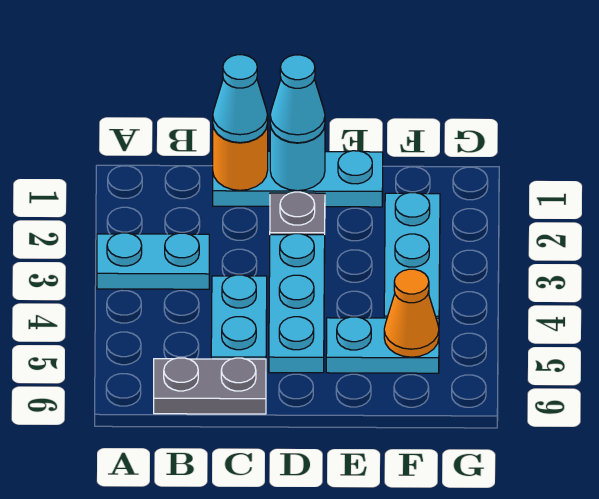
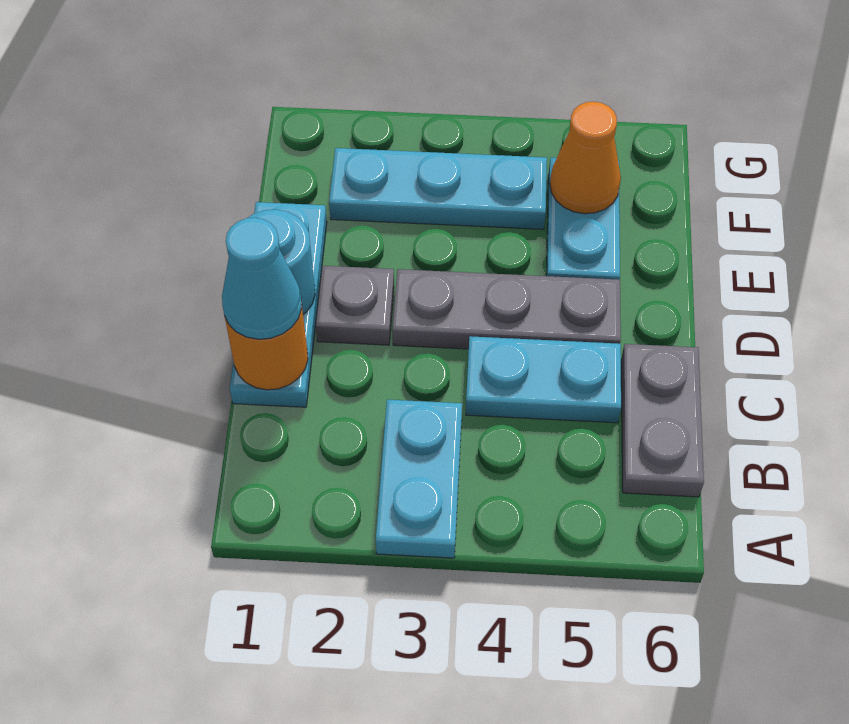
cyan cone D1 level 3 -> none
cyan plate D3:D5 level 1 -> grey plate D3:D5 level 1

